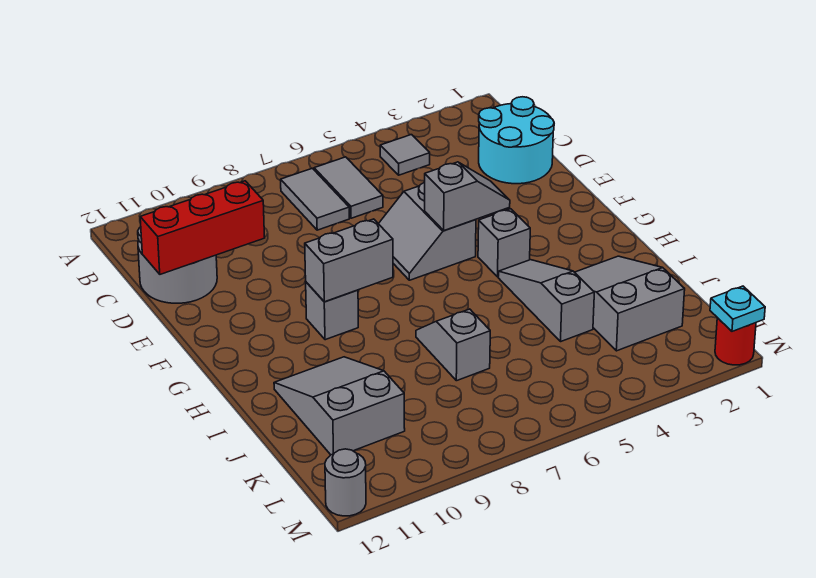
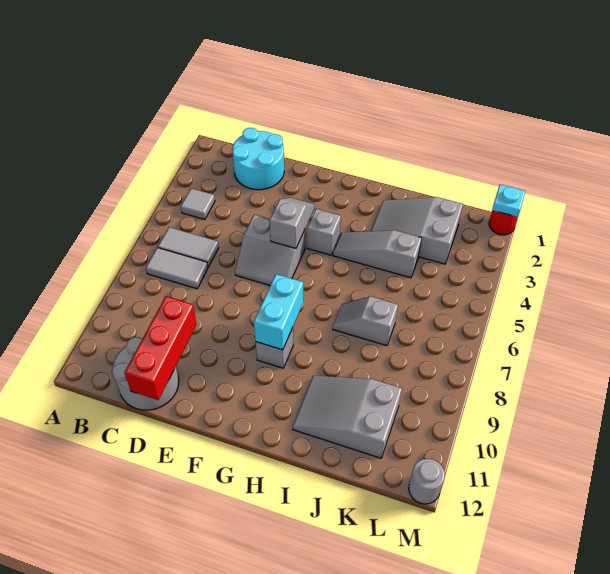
grey brick G8:G9 level 2 -> cyan brick G8:G9 level 2

